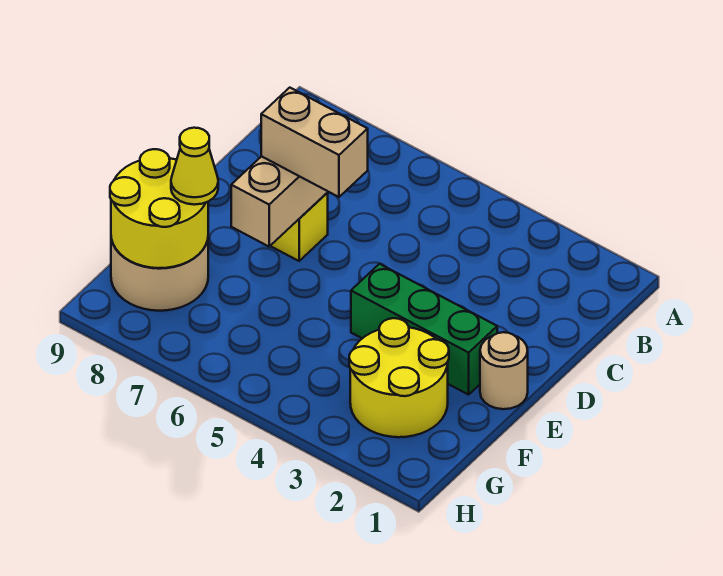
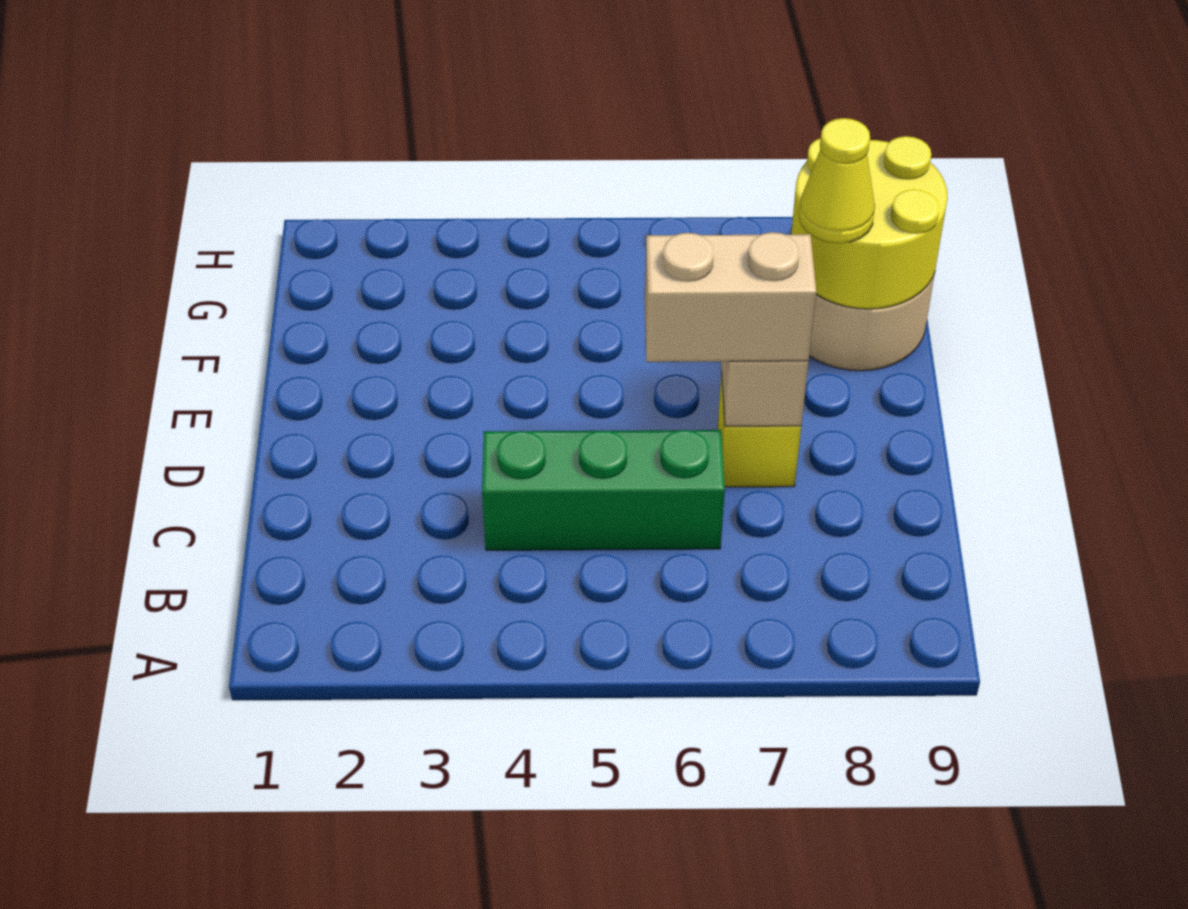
tan round brick E1 level 1 -> none
green brick E2:E4 level 1 -> green brick C4:C6 level 1
yellow round brick F2:G3 level 1 -> none

